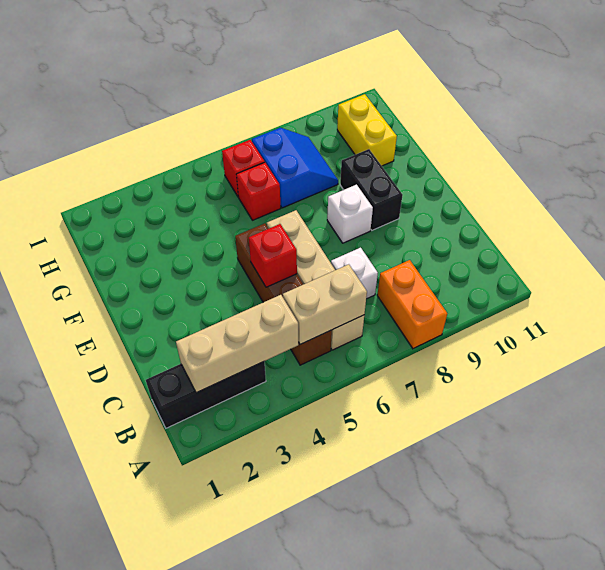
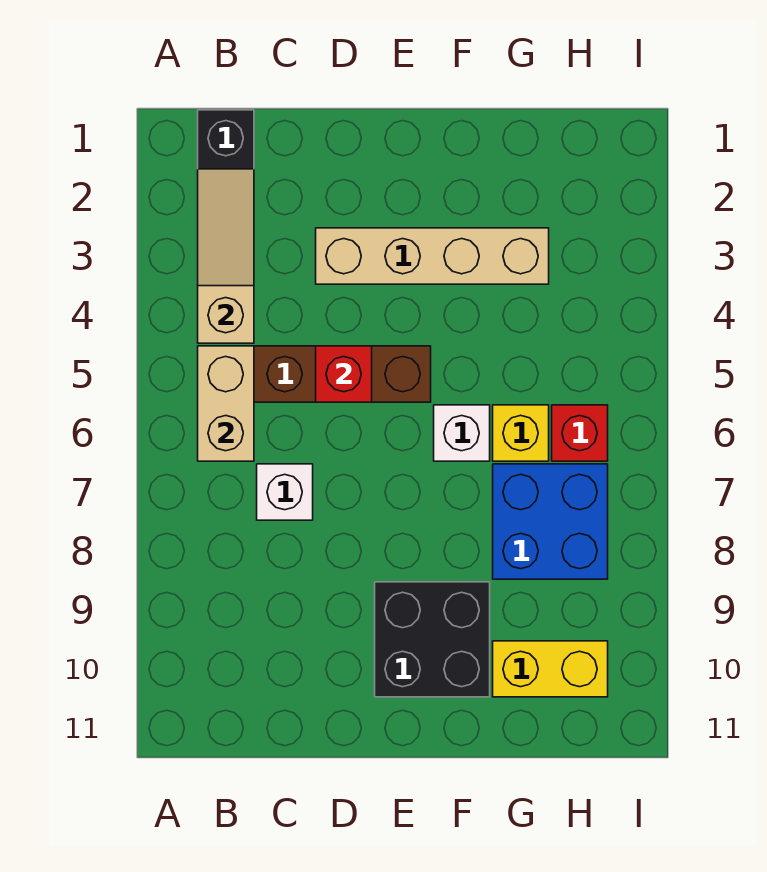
orange brick A8:B8 level 1 -> none
tan brick B2:B4 level 2 -> tan slope B2:B4 level 2 top 4
tan brick B6:E6 level 1 -> tan brick D3:G3 level 1
white brick E8 level 1 -> white brick F6 level 1
black brick E9:F9 level 1 -> black brick E9:F10 level 1
red brick G6 level 1 -> yellow brick G6 level 1
blue slope G7:H8 level 1 top 7 -> blue brick G7:H8 level 1

